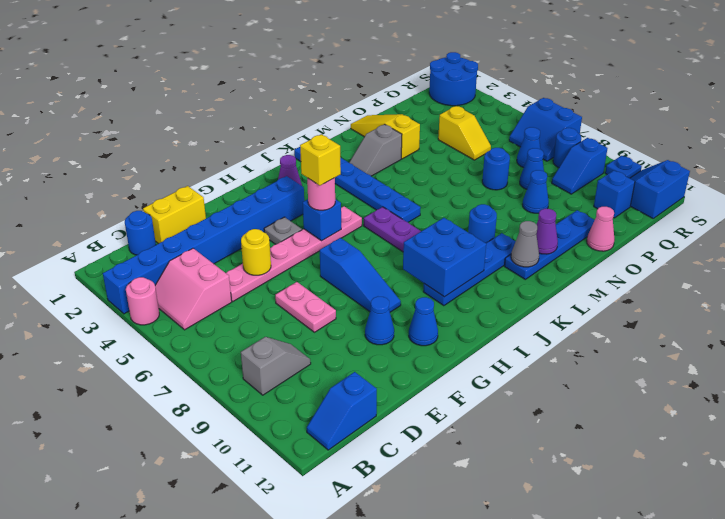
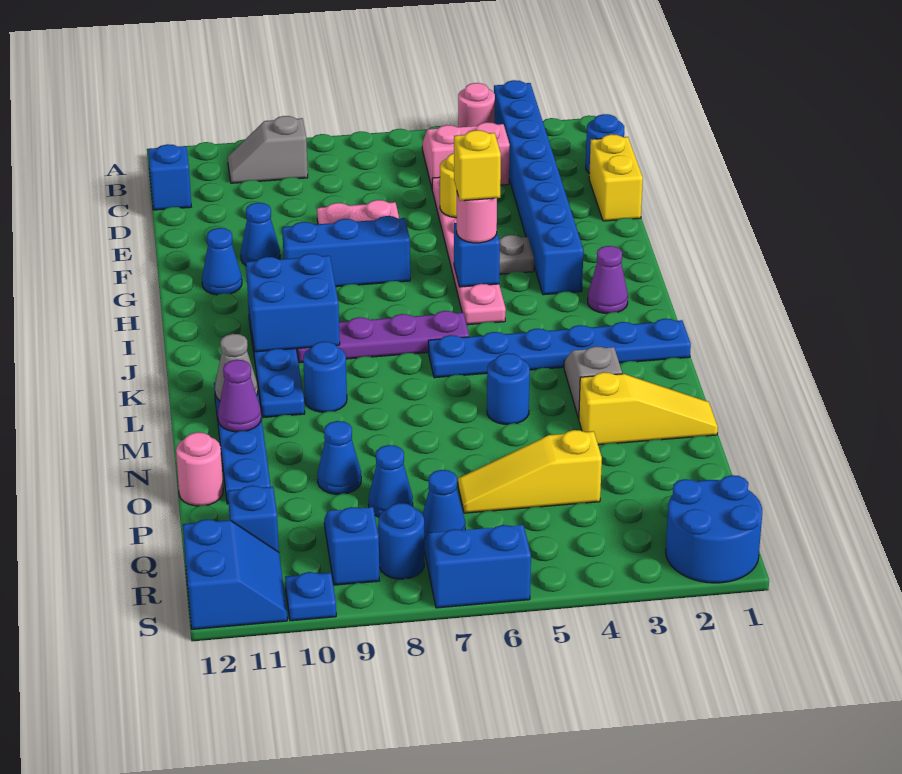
grey slope B9:C9 level 1 top B -> grey slope B9:B10 level 1 top 9
blue slope G7:G9 level 1 top 7 -> blue brick G7:G9 level 1
blue round brick O7 level 1 -> blue round brick M5 level 1
pink cone O12 level 1 -> pink round brick O12 level 1
yellow slope P4:P5 level 1 top 4 -> yellow slope P4:P6 level 1 top 4

